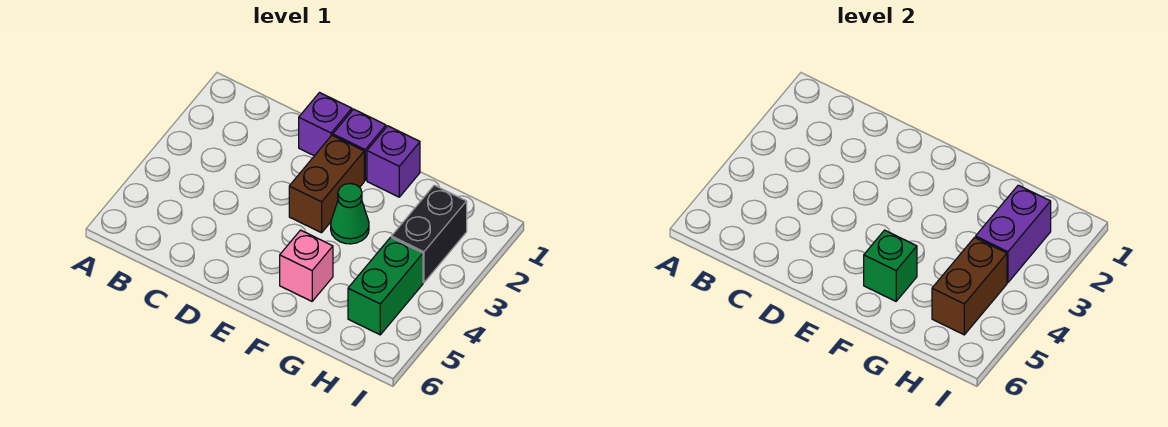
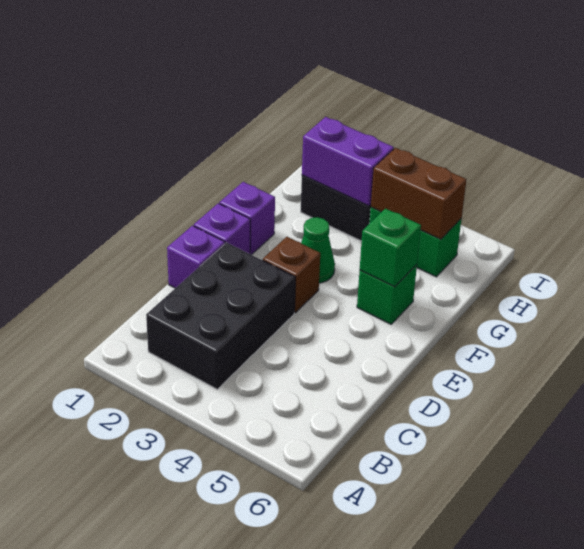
none -> black brick B2:D3 level 1
brown brick E2:E3 level 1 -> brown brick E3 level 1
pink brick F5 level 1 -> green brick F5 level 1

